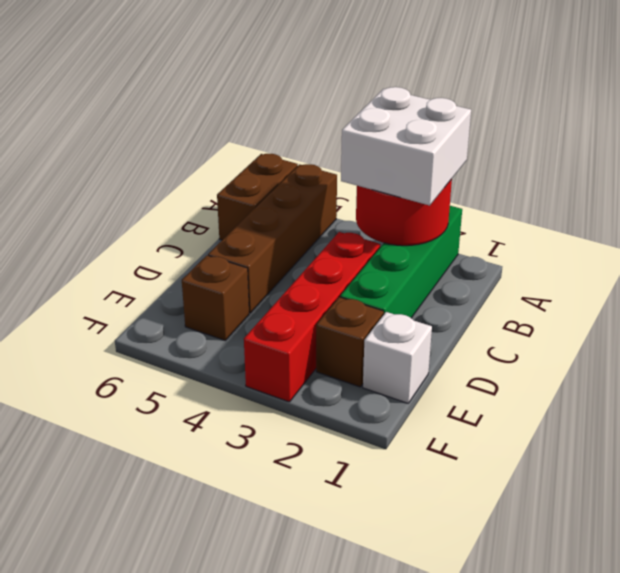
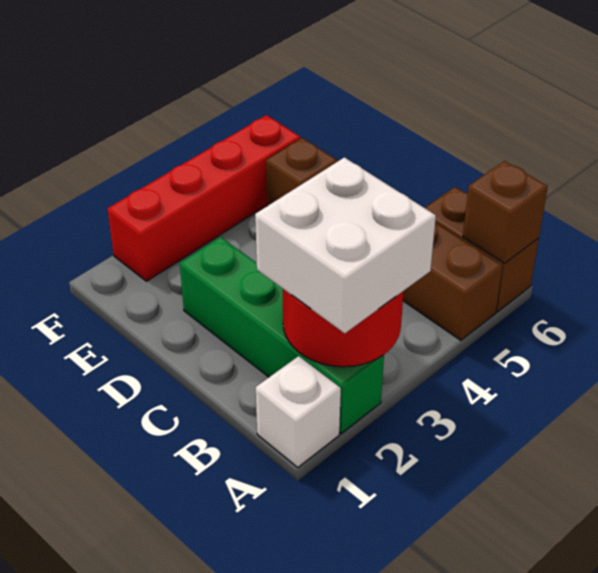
red brick C3:F3 level 1 -> red brick F2:F5 level 1
white brick E1 level 1 -> white brick A1 level 1
brown brick E2 level 1 -> brown brick A6 level 2

